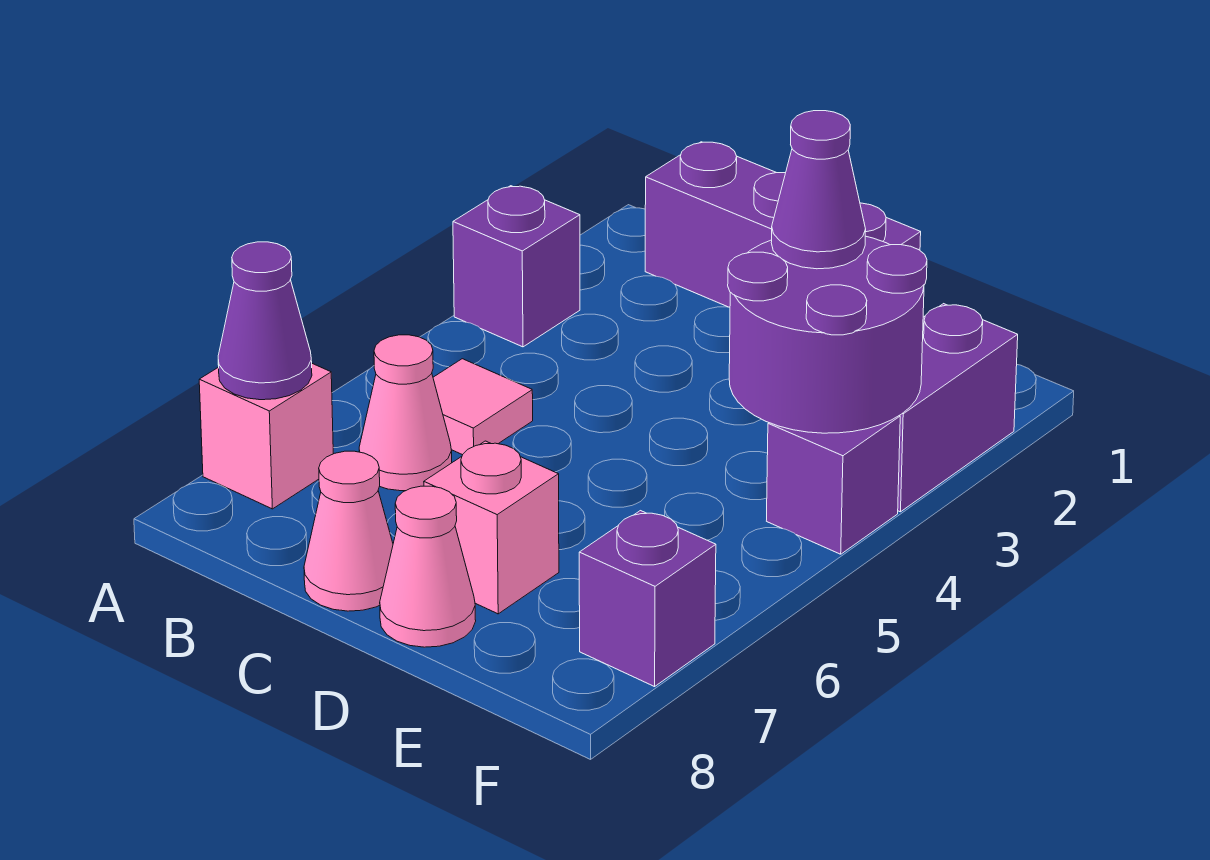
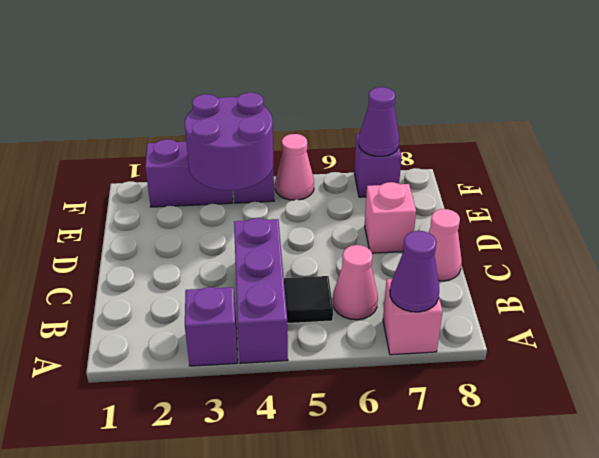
purple brick B1:D1 level 1 -> purple brick A4:C4 level 1
pink tile B5 level 1 -> black tile B5 level 1
pink cone D8 level 1 -> pink cone F5 level 1
purple cone E3 level 3 -> purple cone F7 level 2

